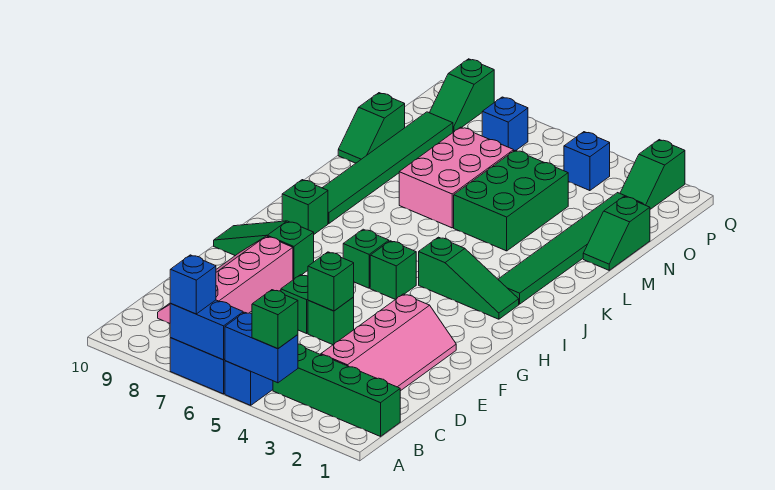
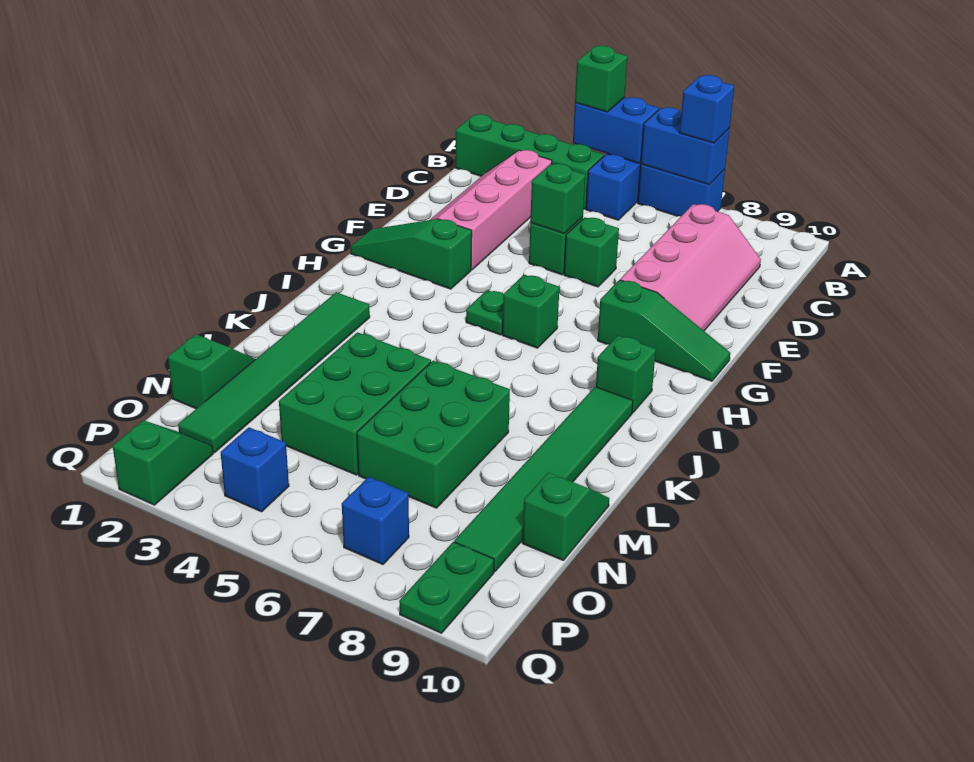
green brick H5 level 1 -> green plate H5 level 1
green slope I2:I4 level 1 top 4 -> green slope G1:G3 level 1 top 3
pink brick L6:N7 level 1 -> green brick L6:N7 level 1
green slope P9:Q9 level 1 top Q -> green plate P9:Q9 level 1

